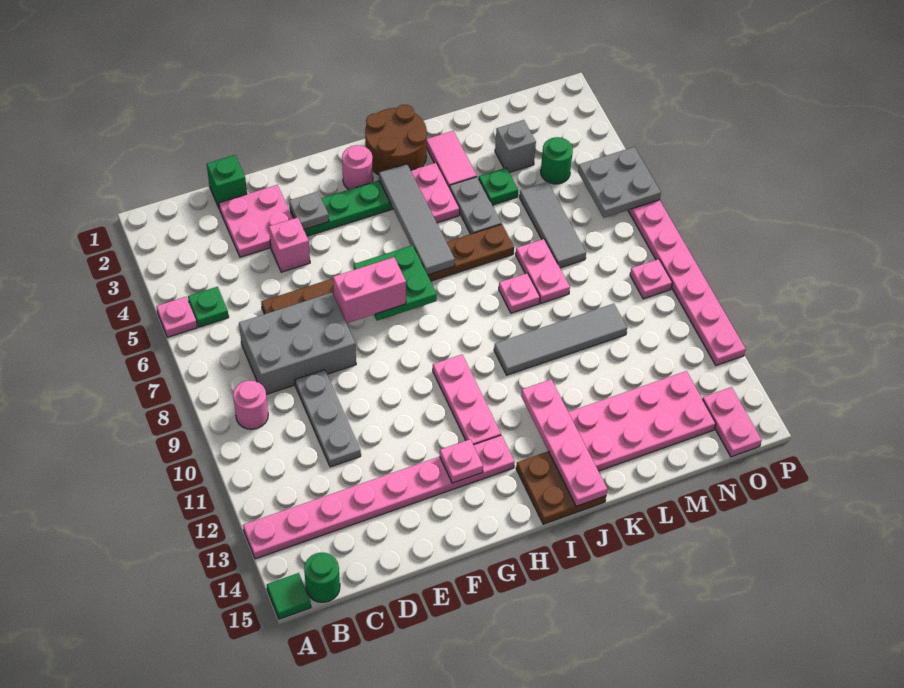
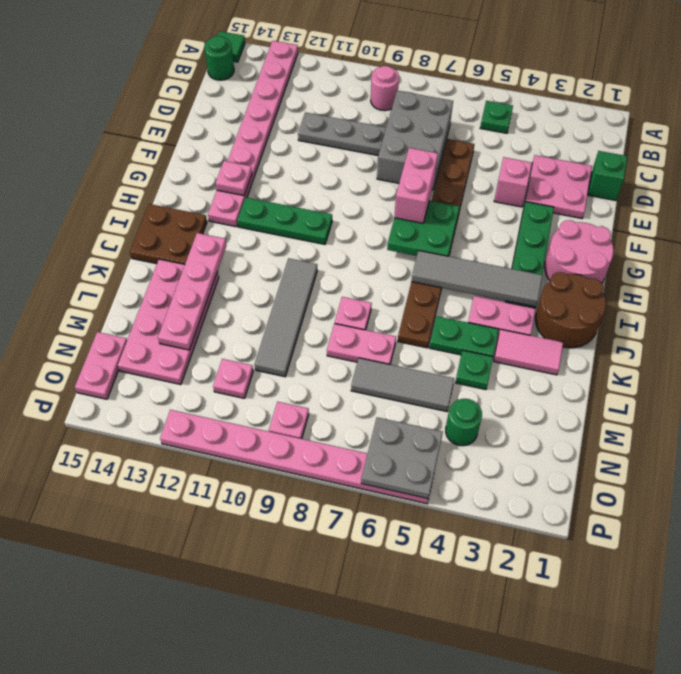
pink plate A5 level 1 -> pink plate N11 level 1
grey plate F3 level 2 -> none
pink round brick H2 level 1 -> pink round brick G1:H2 level 1
pink plate H10:H12 level 1 -> green plate H10:H12 level 1
pink plate J12:J15 level 2 -> pink plate J13:M13 level 2
grey plate K4:K5 level 1 -> green plate K4:K5 level 1
grey brick M3 level 1 -> none
pink plate O14:O15 level 1 -> pink plate N15:O15 level 1

